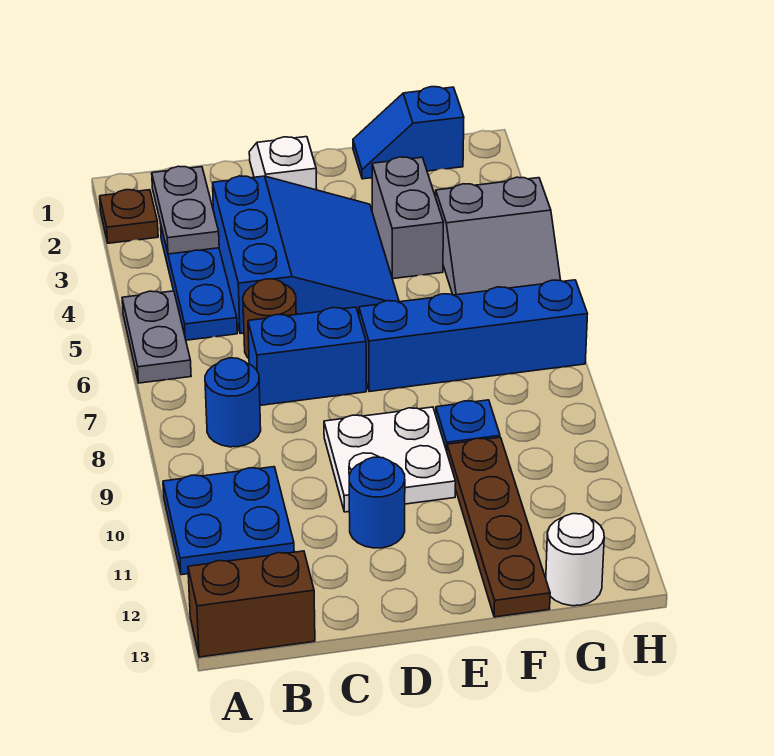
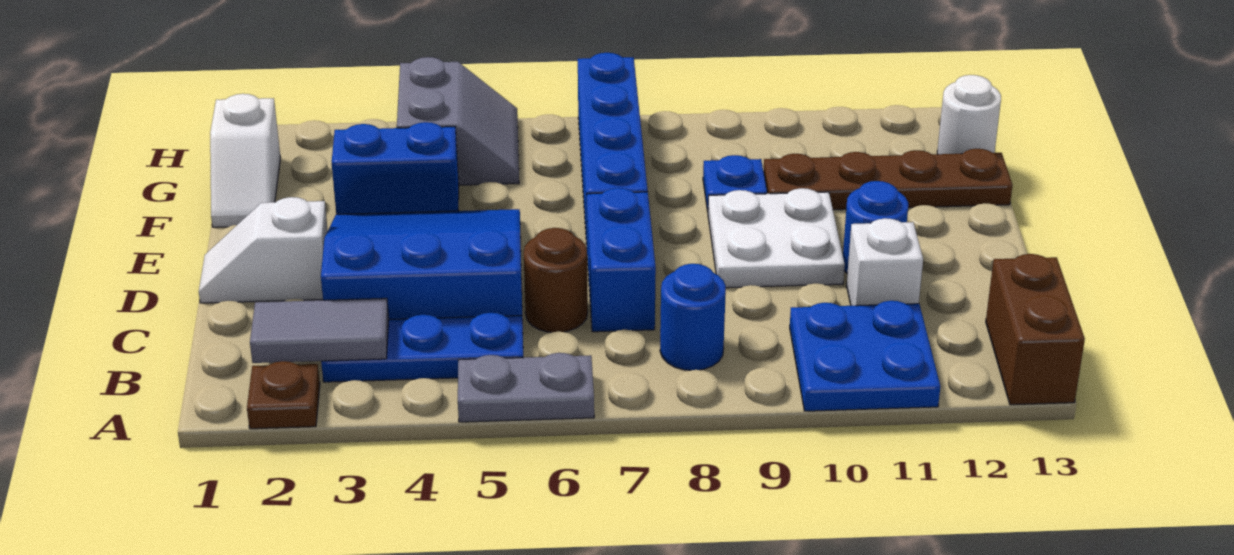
grey plate B2:B3 level 2 -> grey tile B2:B3 level 2
none -> white brick C11 level 1
blue slope F1:G1 level 1 top G -> white slope F1:G1 level 1 top G
grey brick F3:F4 level 1 -> blue brick F3:F4 level 1

